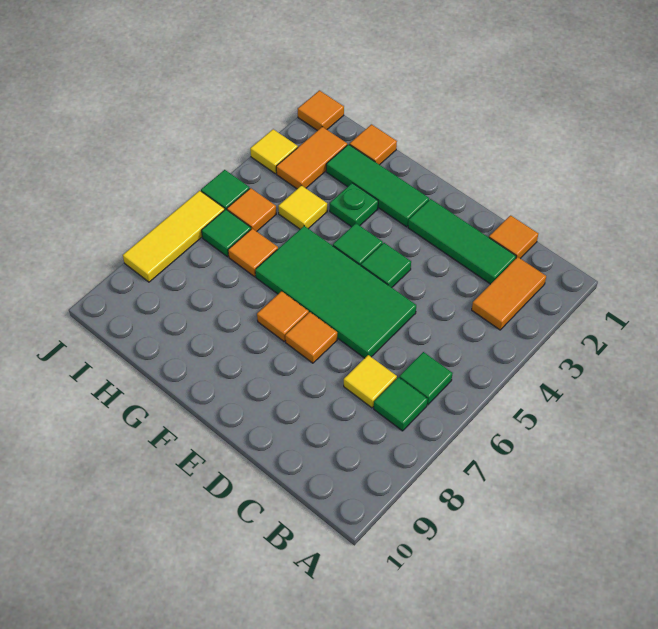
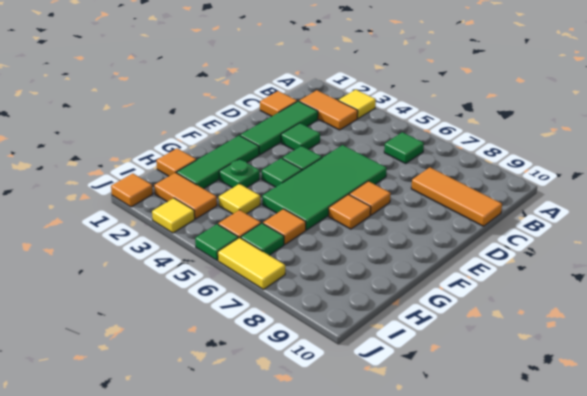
green tile B7 level 1 -> green tile D3 level 1
yellow tile C7 level 1 -> yellow tile A3 level 1
none -> orange tile C8:C10 level 1
yellow tile J6:J8 level 1 -> yellow tile J6:J7 level 1

